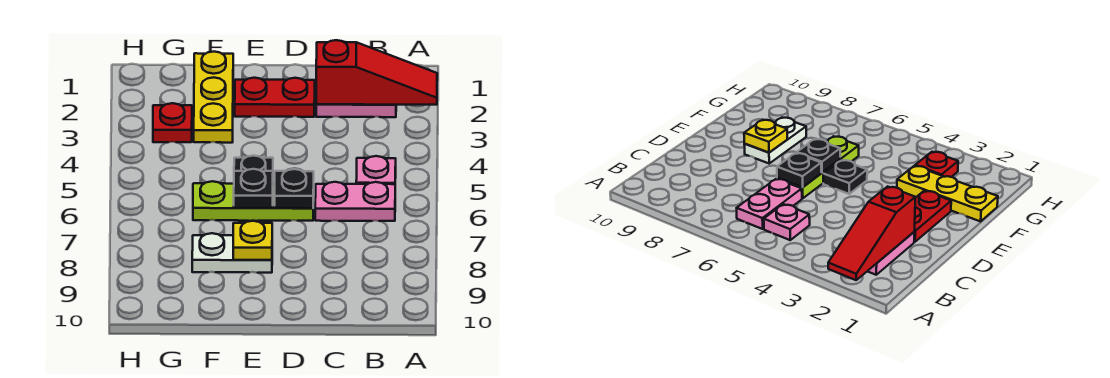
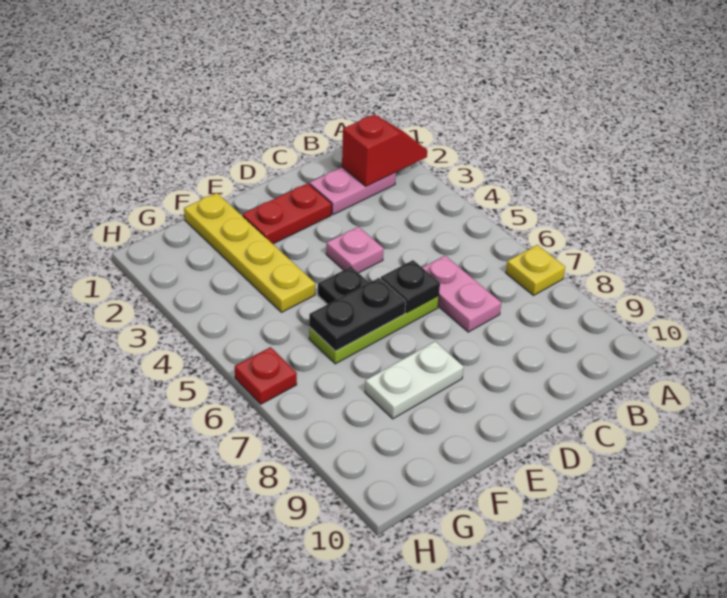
red slope A2:C2 level 2 top C -> red slope A2:B2 level 2 top B
pink plate B5 level 1 -> pink plate D4 level 1
pink plate B6:C6 level 1 -> pink plate C6:C7 level 1
black plate E6 level 2 -> black plate E6:F6 level 2
yellow plate E8 level 2 -> yellow plate A7 level 1
yellow plate F1:F3 level 1 -> yellow plate F1:F4 level 1
red plate G3 level 1 -> red plate H6 level 1

